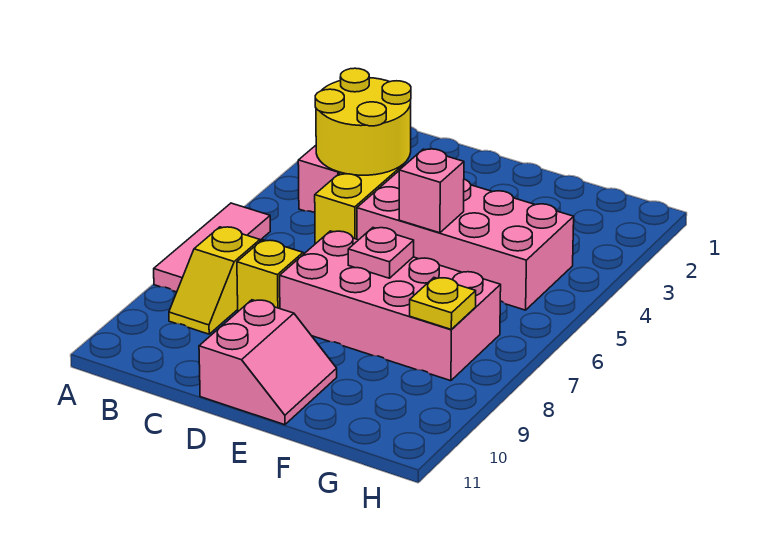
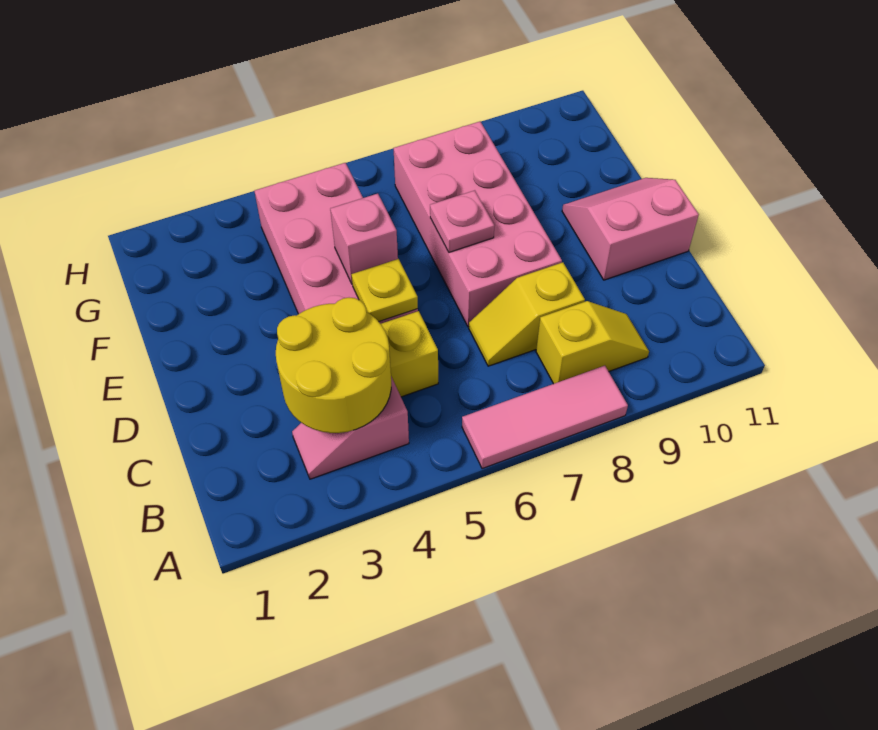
yellow plate G8 level 2 -> yellow plate D5 level 2

